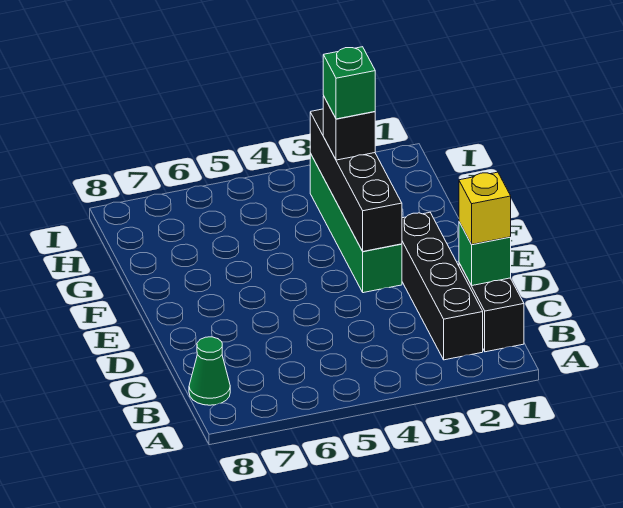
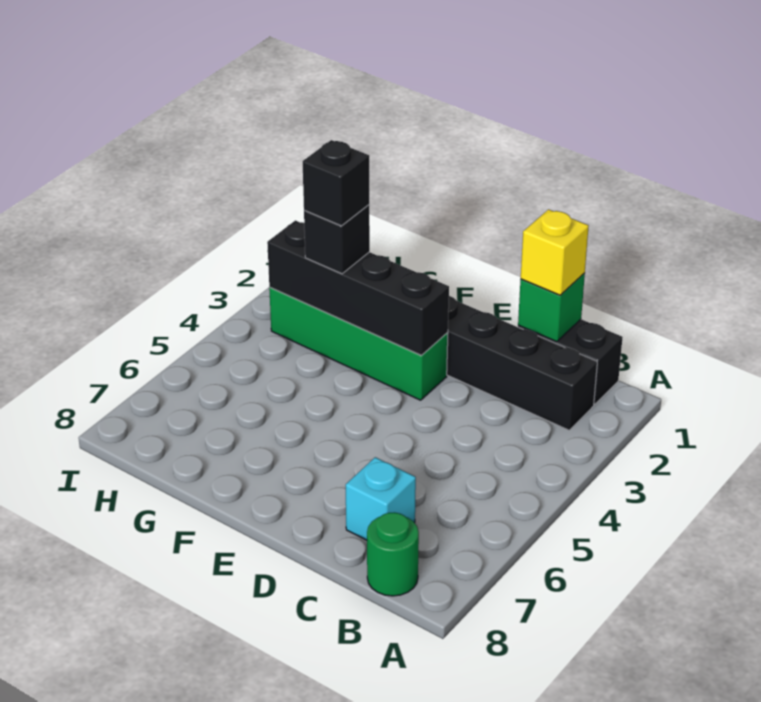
green cone B8 level 1 -> green round brick B8 level 1
none -> cyan brick C7 level 1
green brick G3 level 4 -> black brick G3 level 4

